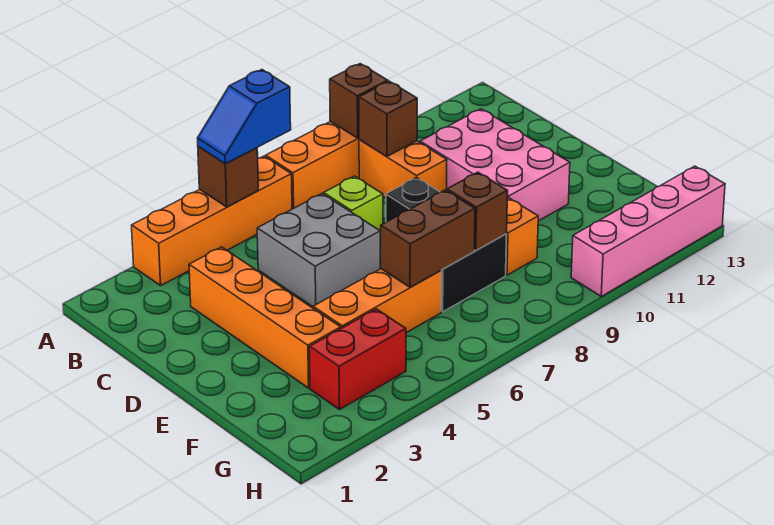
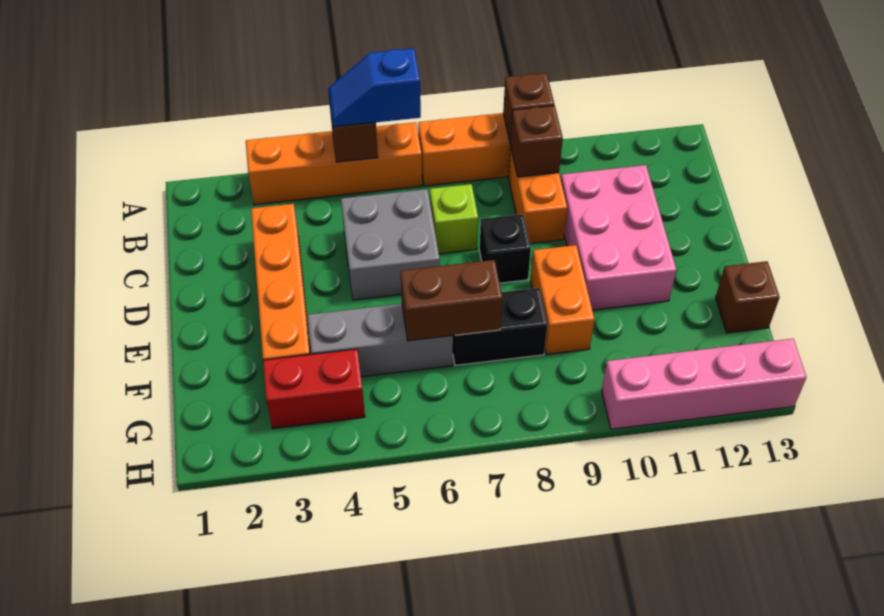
orange brick F4:F6 level 1 -> grey brick F4:F6 level 1
brown brick F8 level 2 -> brown brick F13 level 1

